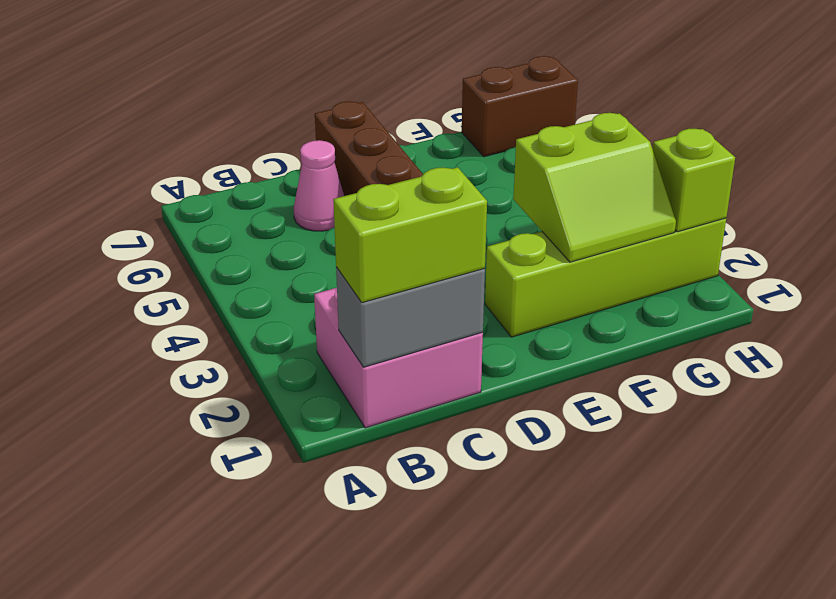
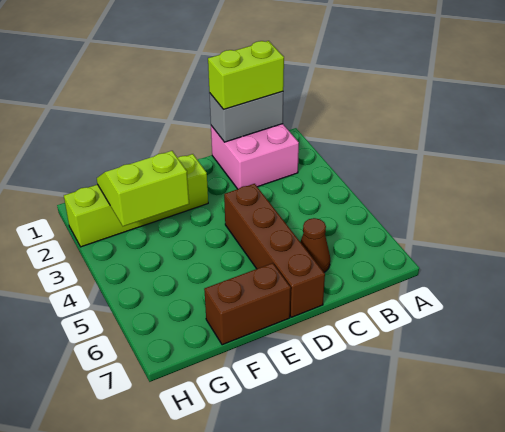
pink cone C6 level 1 -> brown cone C6 level 1
brown brick G7:H7 level 1 -> brown brick E7:F7 level 1
lime brick H2 level 2 -> none

